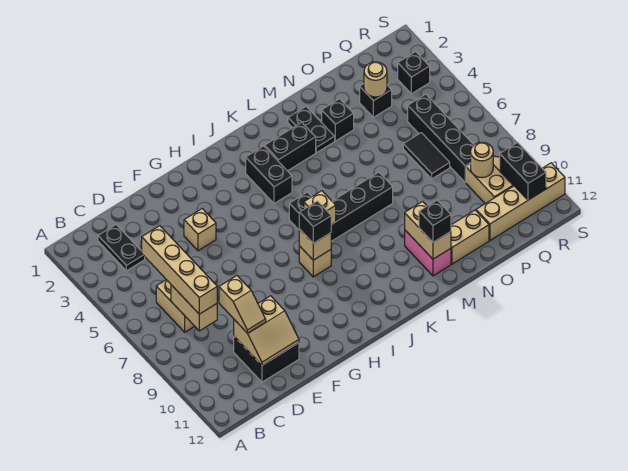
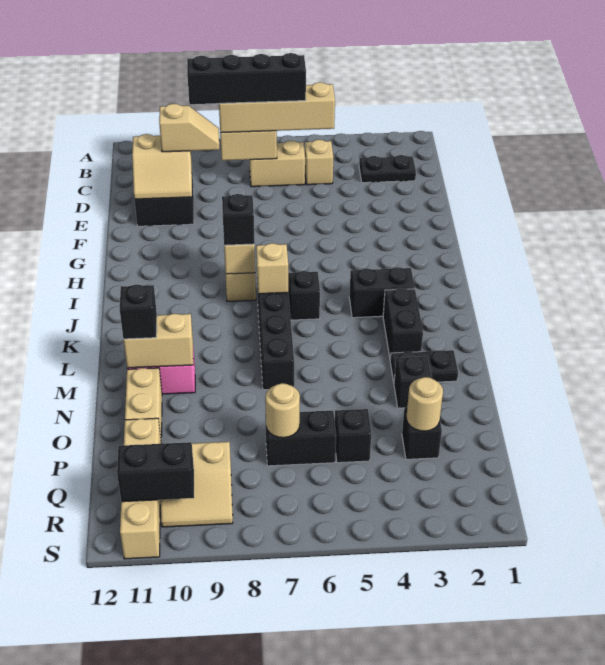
tan slope D9:D10 level 3 top 9 -> tan slope D9:D10 level 3 top 10
tan slope D10:E11 level 2 top 10 -> tan slope D10:E11 level 2 top D
tan brick F4 level 1 -> tan brick C5 level 1
black tile P6:P7 level 1 -> black brick P6:P7 level 1
black brick Q5:Q8 level 1 -> black brick C6:C9 level 4
tan round brick Q9 level 2 -> tan round brick P7 level 2
black brick R3 level 1 -> black brick P5 level 1

